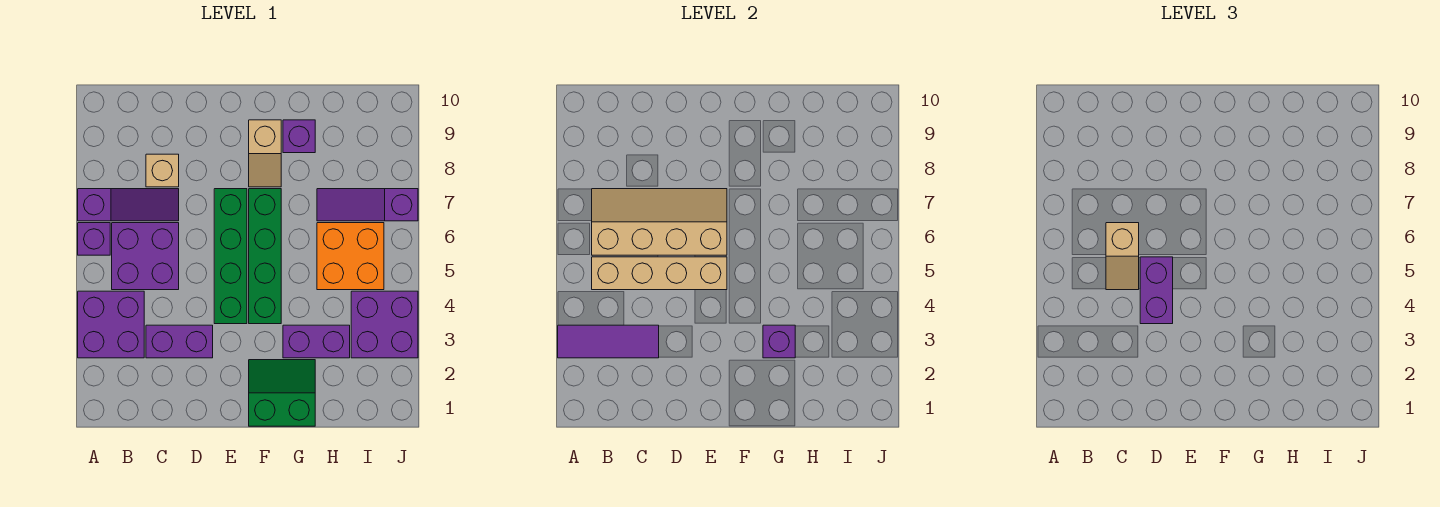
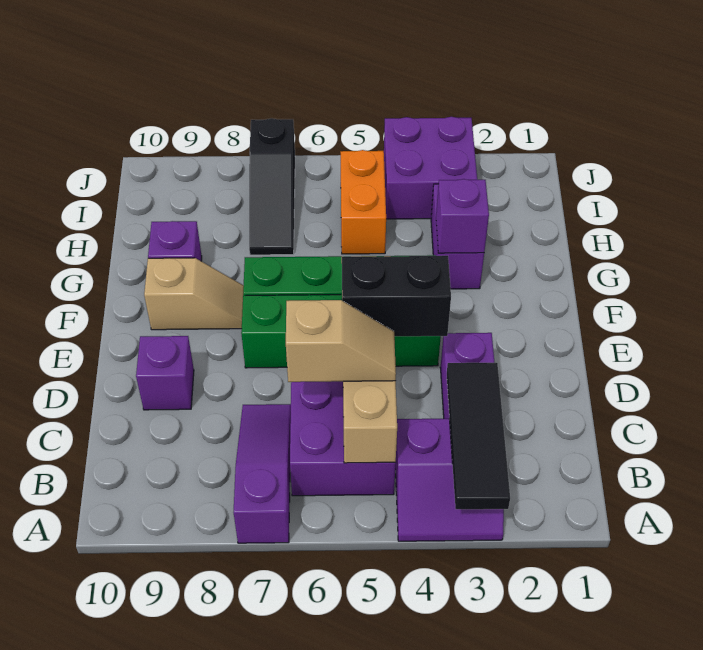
purple brick A3:B4 level 1 -> purple slope A3:B4 level 1 top B
purple tile A3:C3 level 2 -> black tile A3:C3 level 2
purple brick A6 level 1 -> purple brick D9 level 1
tan slope B6:E7 level 2 top 6 -> none
tan brick C8 level 1 -> none
purple brick D4:D5 level 3 -> black brick D4:D5 level 3
green slope F1:G2 level 1 top 1 -> none
orange brick H5:I6 level 1 -> orange brick H5:I5 level 1
purple slope H7:J7 level 1 top J -> black slope H7:J7 level 1 top J

